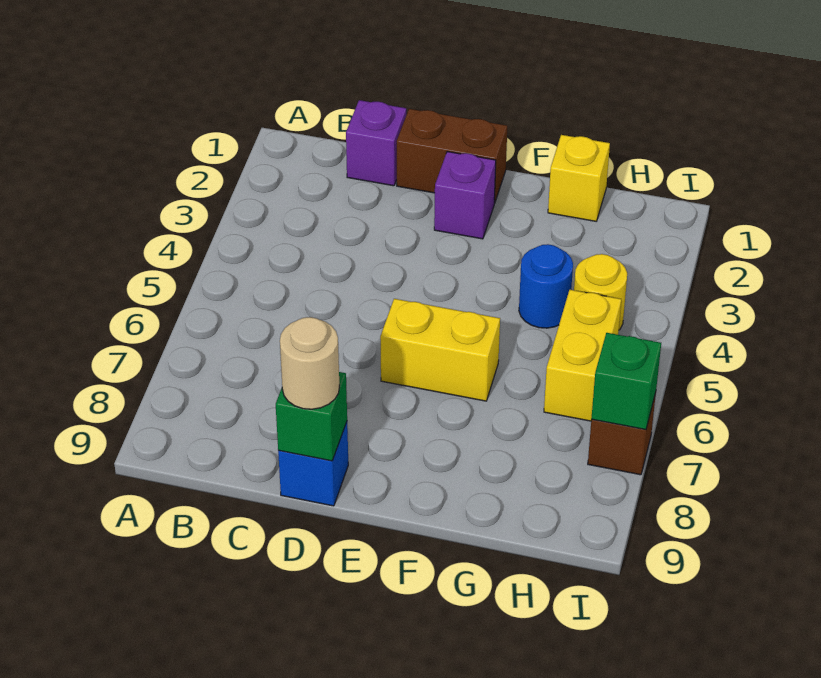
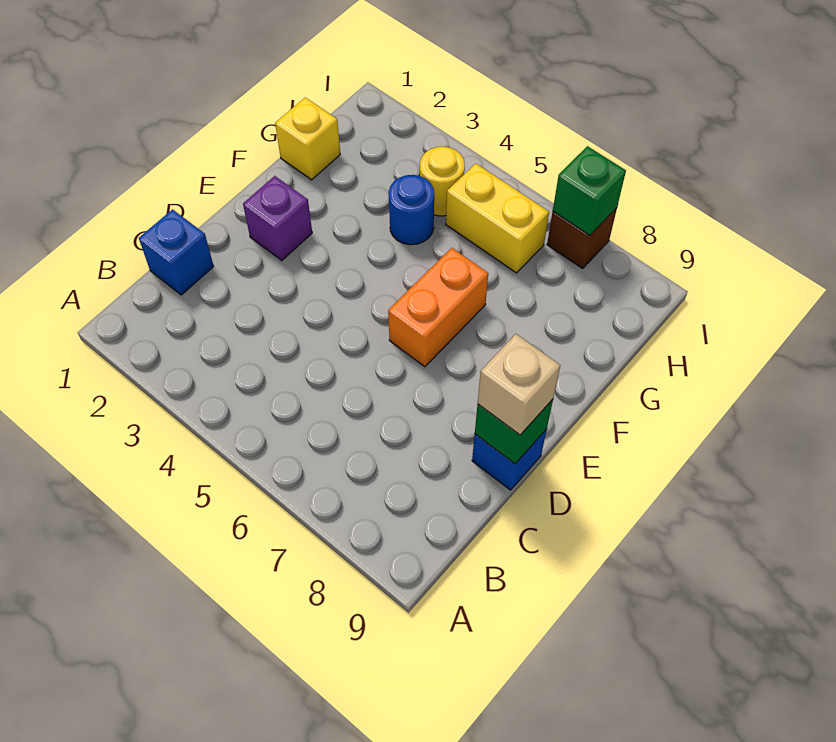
purple brick C1 level 1 -> blue brick C1 level 1
brown brick D1:E1 level 1 -> none
tan round brick D9 level 3 -> tan brick D9 level 3
yellow brick E6:F6 level 1 -> orange brick E6:F6 level 1

